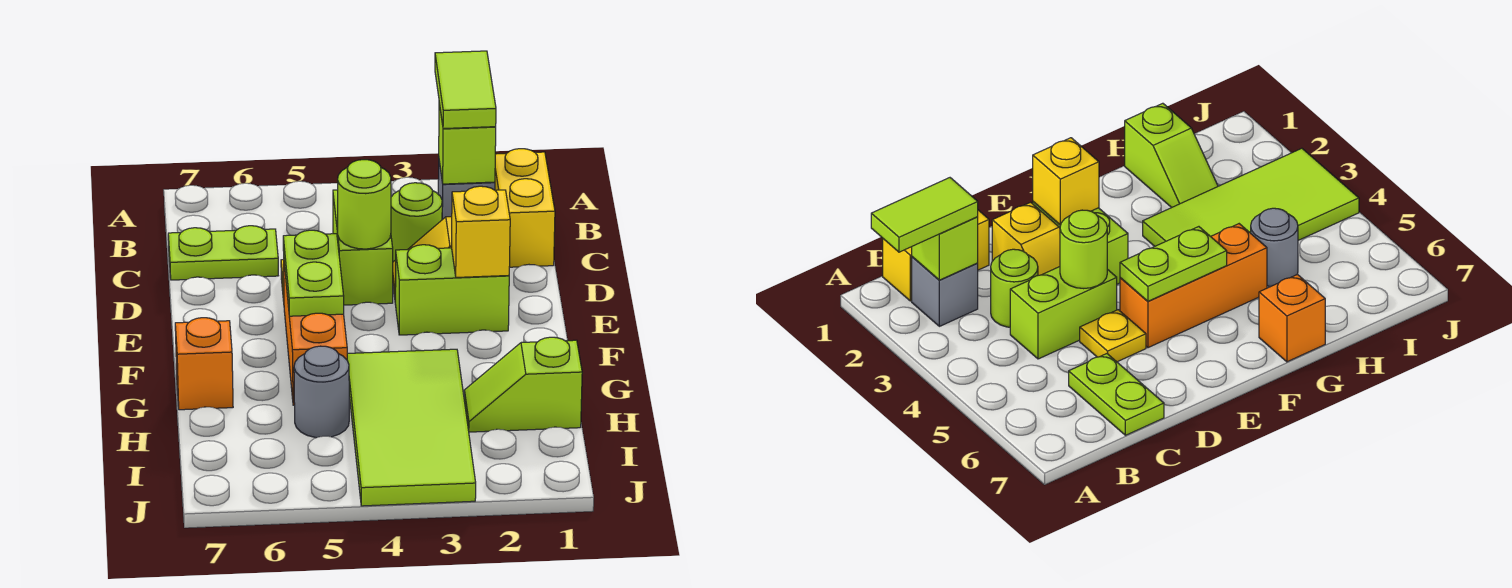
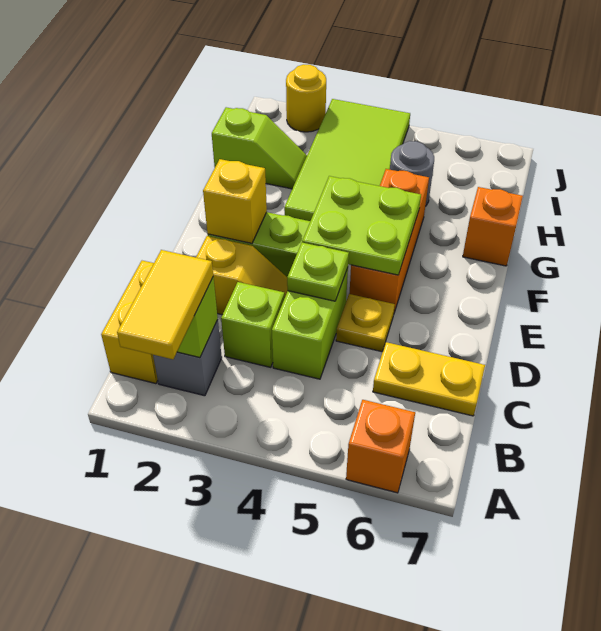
lime tile A2:B2 level 3 -> yellow tile A2:B2 level 3
none -> orange brick A6 level 1
lime round brick C3 level 1 -> lime brick C3 level 1
lime plate C6:C7 level 1 -> yellow plate C6:C7 level 1
lime round brick D4 level 2 -> lime plate D4 level 2
lime plate E5:F5 level 2 -> lime plate E4:F5 level 2
none -> yellow round brick J2 level 1

